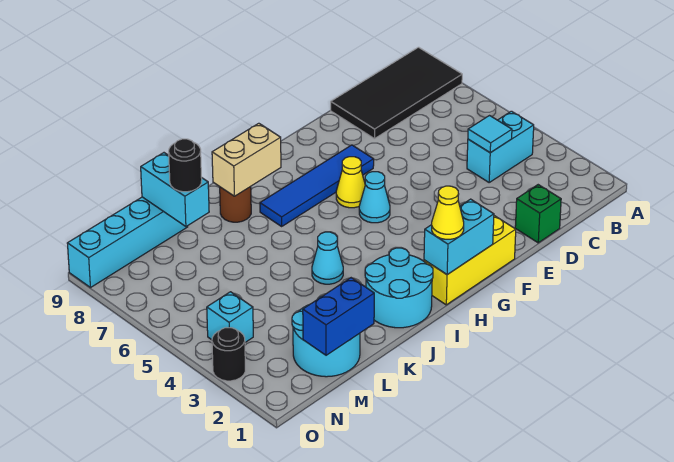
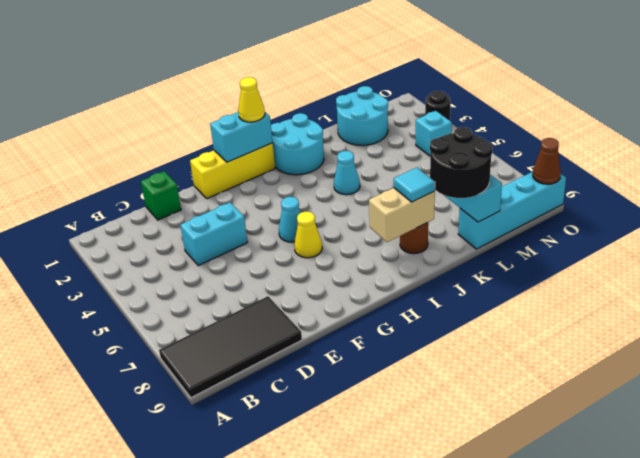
cyan brick B4:C4 level 1 -> cyan brick D4:E4 level 1
cyan tile C4 level 2 -> cyan tile J8 level 3
blue tile F7:I7 level 1 -> none
blue brick L1:M1 level 2 -> none
black round brick L8 level 3 -> black round brick K8:L9 level 3
none -> brown cone O9 level 2

